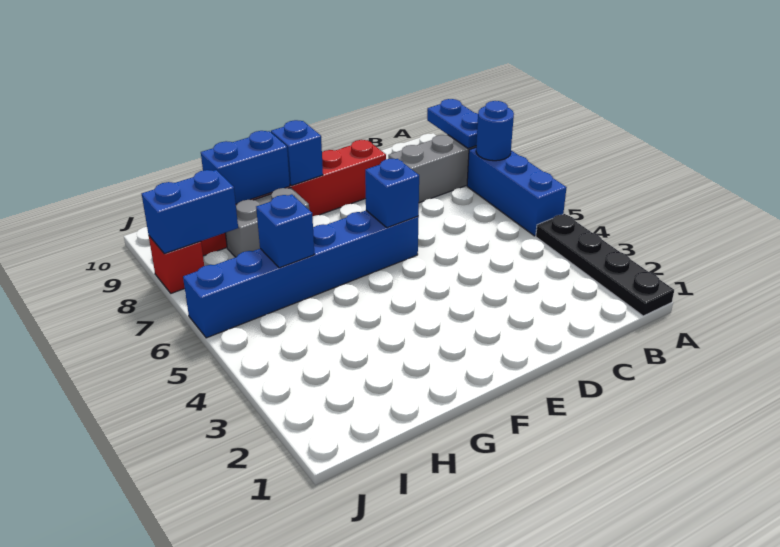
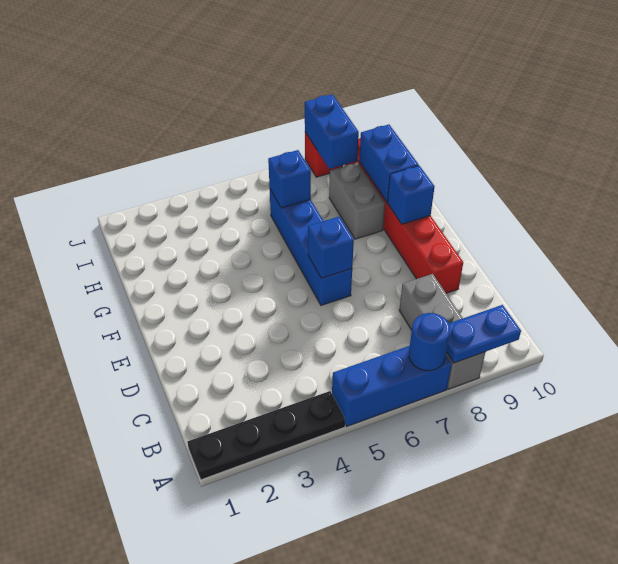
blue brick E6:J6 level 1 -> blue brick E6:H6 level 1

